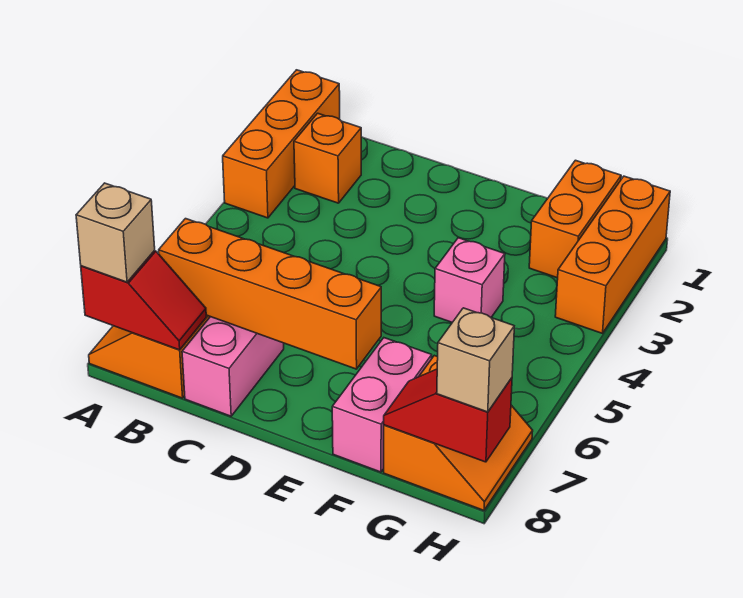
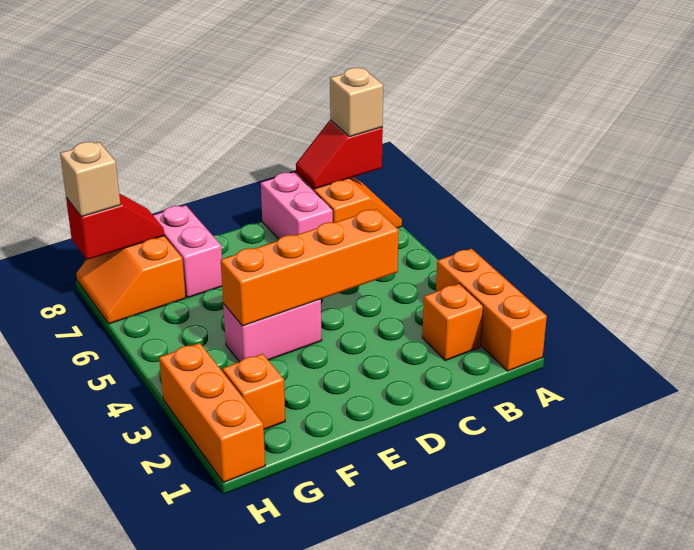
orange brick B7:E7 level 2 -> orange brick C4:F4 level 2
pink brick F4 level 1 -> pink brick E4:F4 level 1
orange brick G1:G2 level 1 -> orange brick G2 level 1

